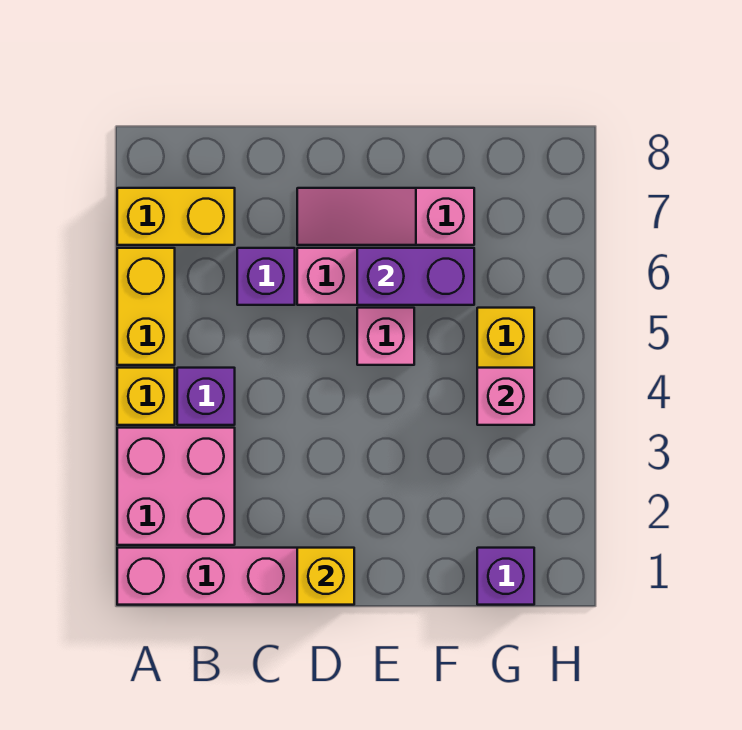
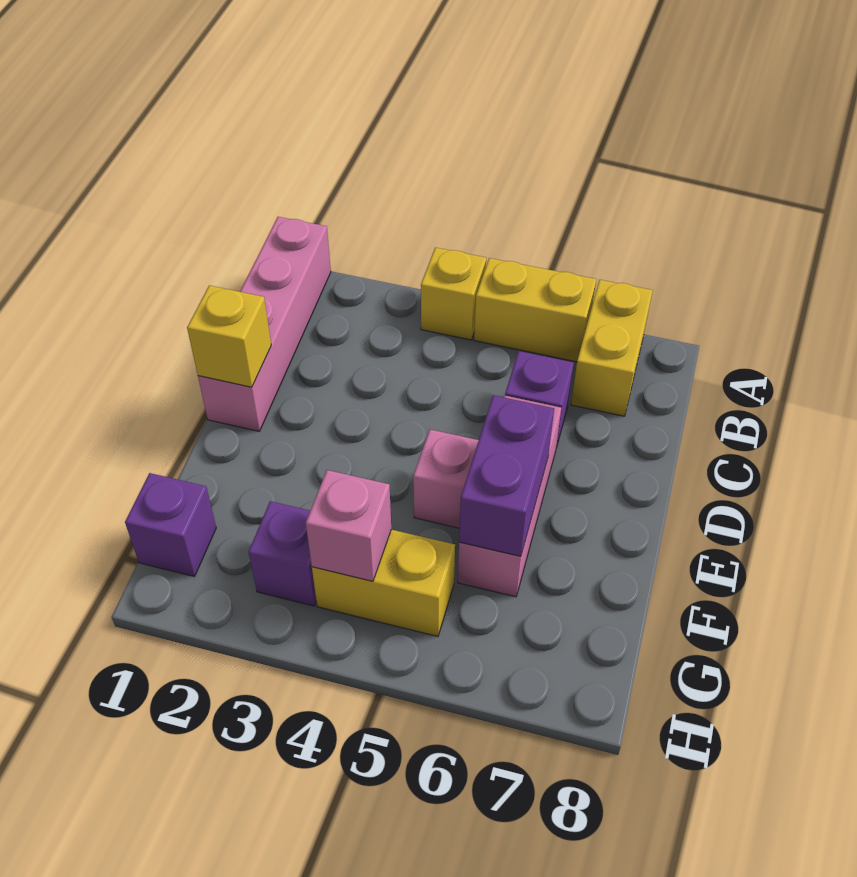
pink brick A2:B3 level 1 -> none
purple brick B4 level 1 -> purple brick G3 level 1
pink slope D7:F7 level 1 top F -> none

